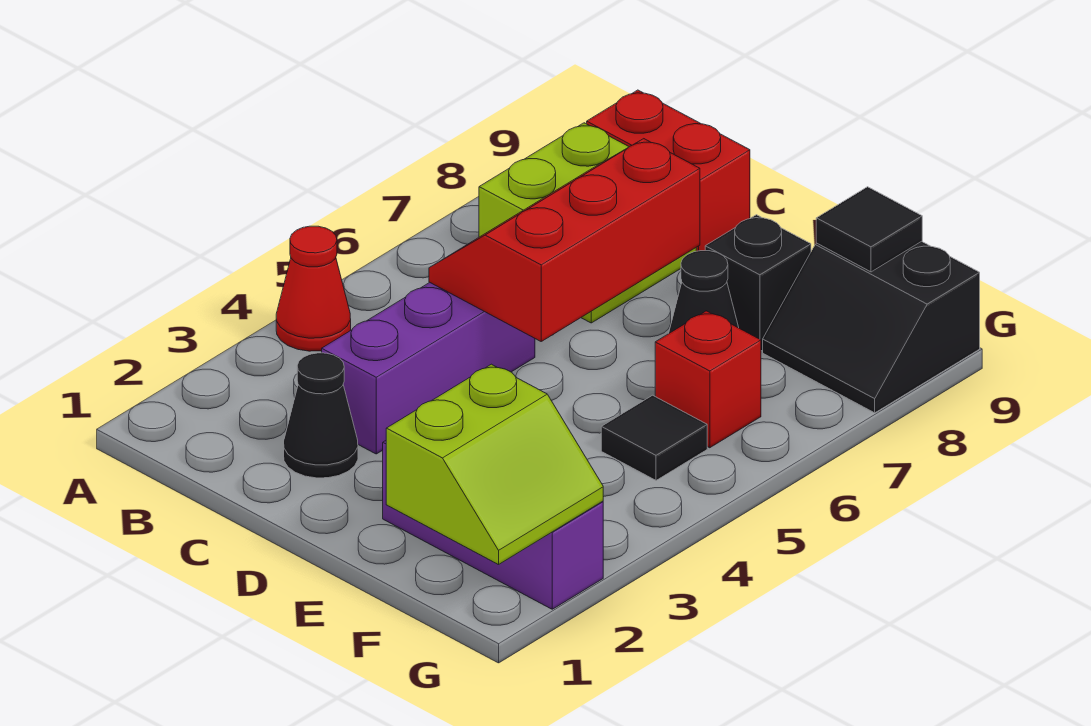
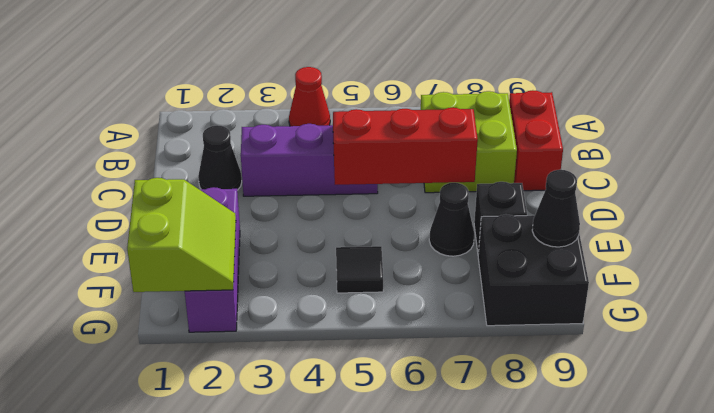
lime slope F1:G2 level 2 top F -> lime slope F1:G2 level 2 top 1
red brick F6 level 1 -> none
black slope F8:G9 level 1 top 9 -> black brick F8:G9 level 1
black tile F9 level 2 -> black cone F9 level 2

